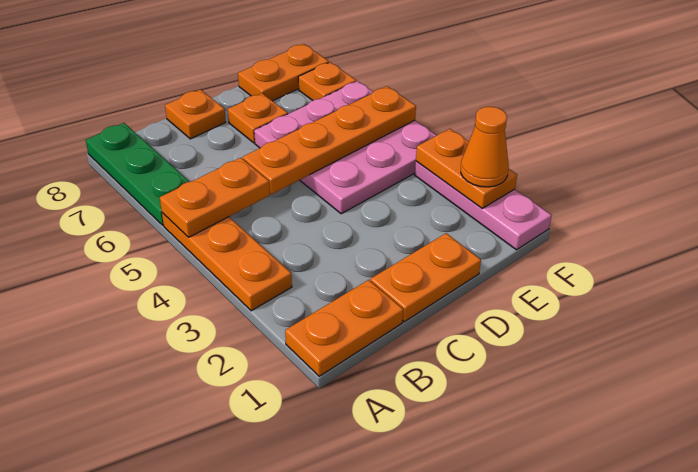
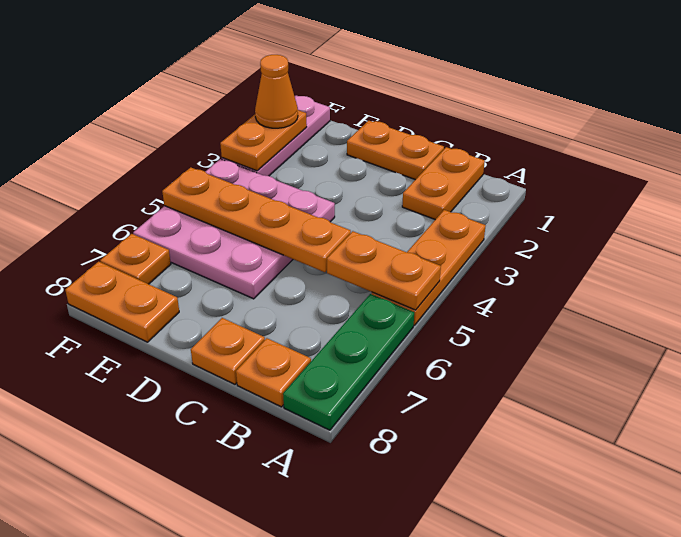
orange plate A1:B1 level 1 -> orange plate B1:B2 level 1
orange plate D7 level 1 -> orange plate B8 level 1

